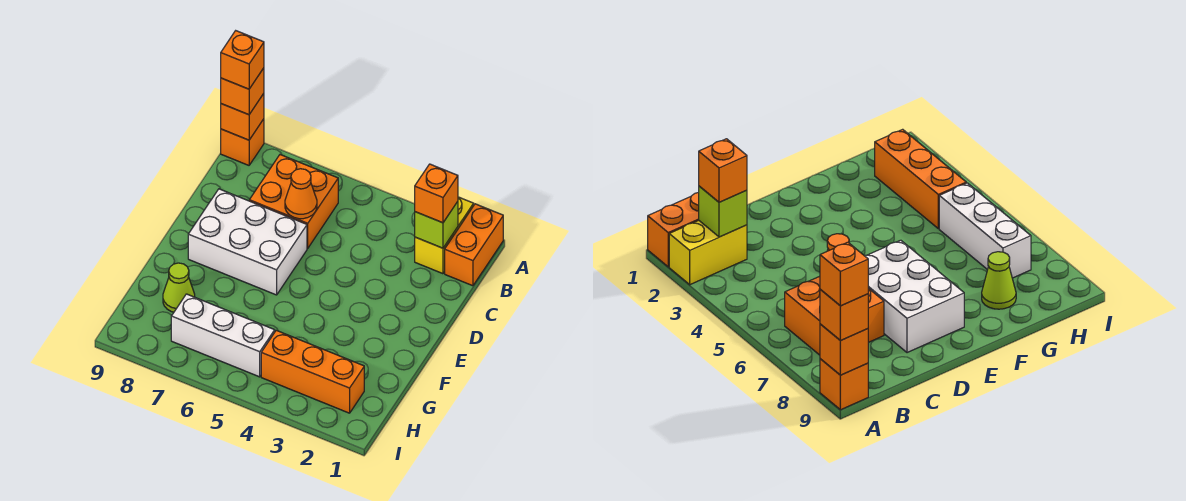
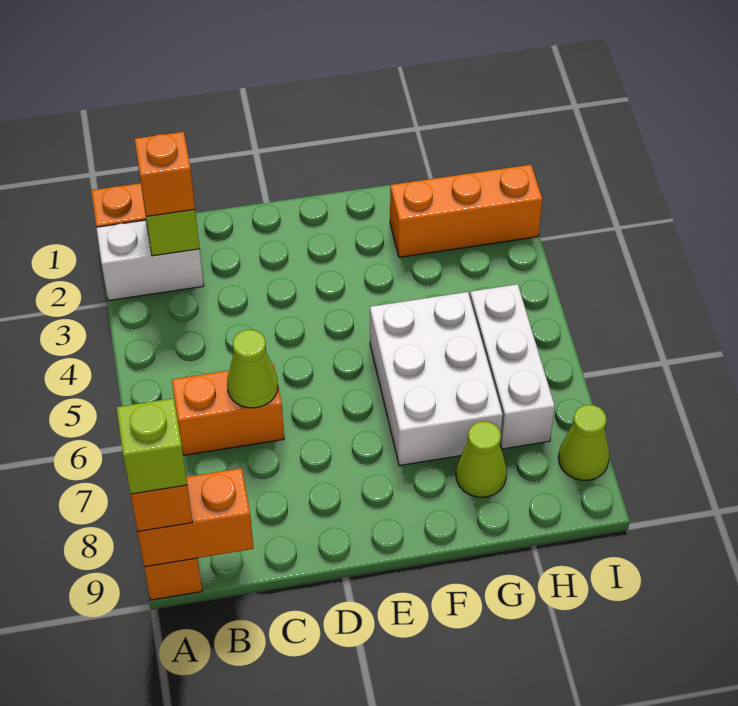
yellow brick A2:B2 level 1 -> white brick A2:B2 level 1
orange brick A9 level 2 -> orange brick A9:B9 level 2
orange brick A9 level 4 -> lime brick A9 level 4
orange brick B6:C7 level 1 -> orange brick B6:C6 level 1
orange cone C6 level 2 -> lime cone C6 level 2
white brick D6:E8 level 1 -> white brick F5:G7 level 1
orange brick H2:H4 level 1 -> orange brick G2:I2 level 1
none -> lime cone I8 level 1

